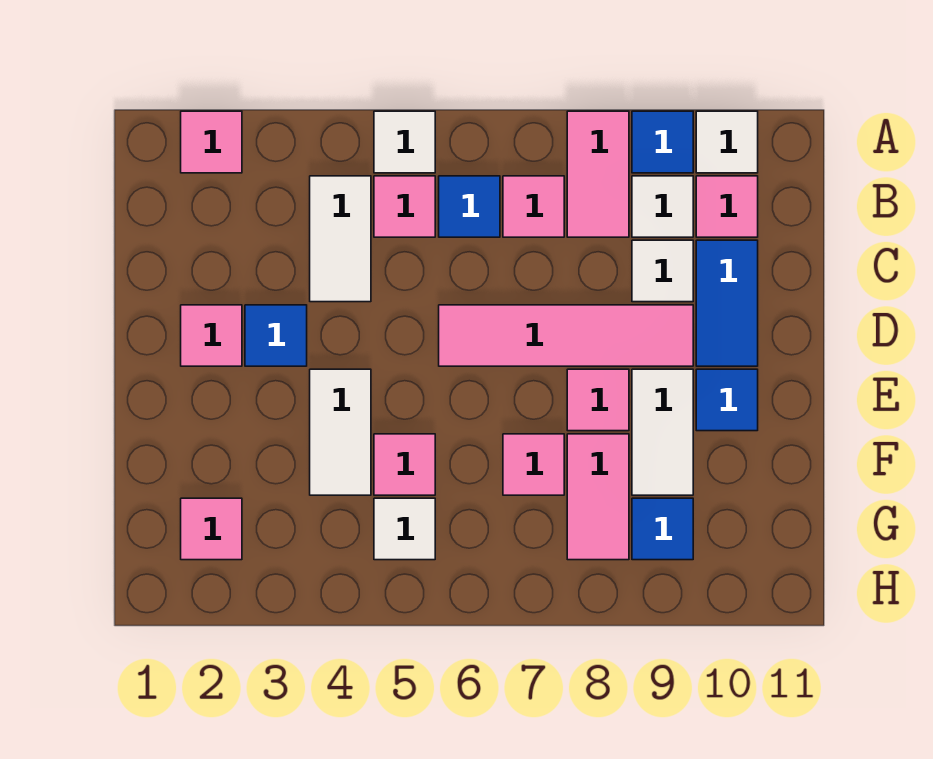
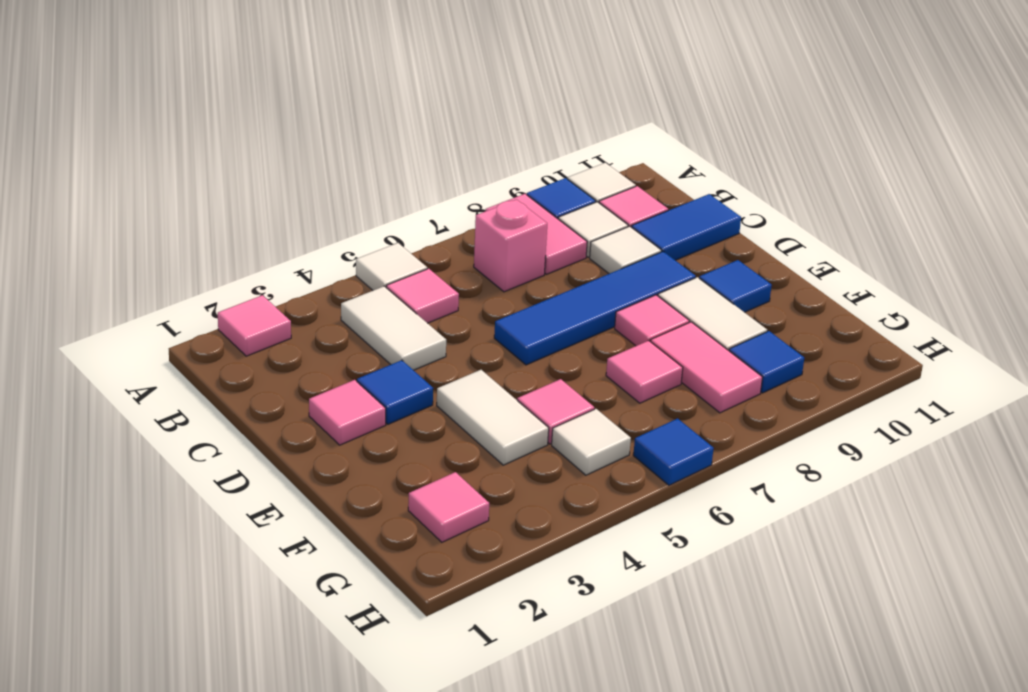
blue tile B6 level 1 -> blue tile H6 level 1
pink tile B7 level 1 -> pink brick B7 level 1
blue tile C10:D10 level 1 -> blue tile C10:C11 level 1
pink tile D6:D9 level 1 -> blue tile D6:D9 level 1

